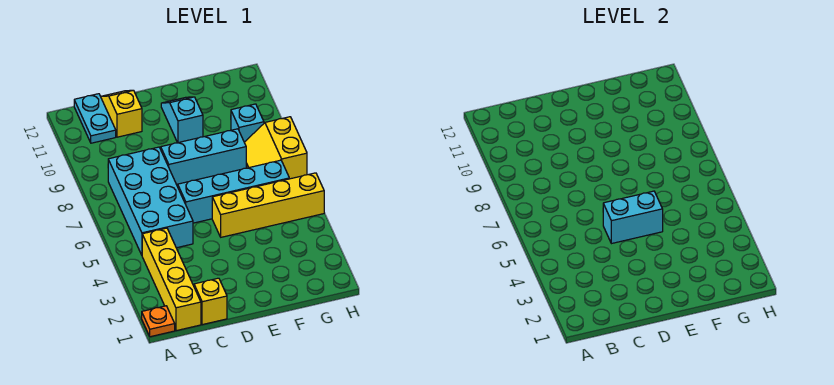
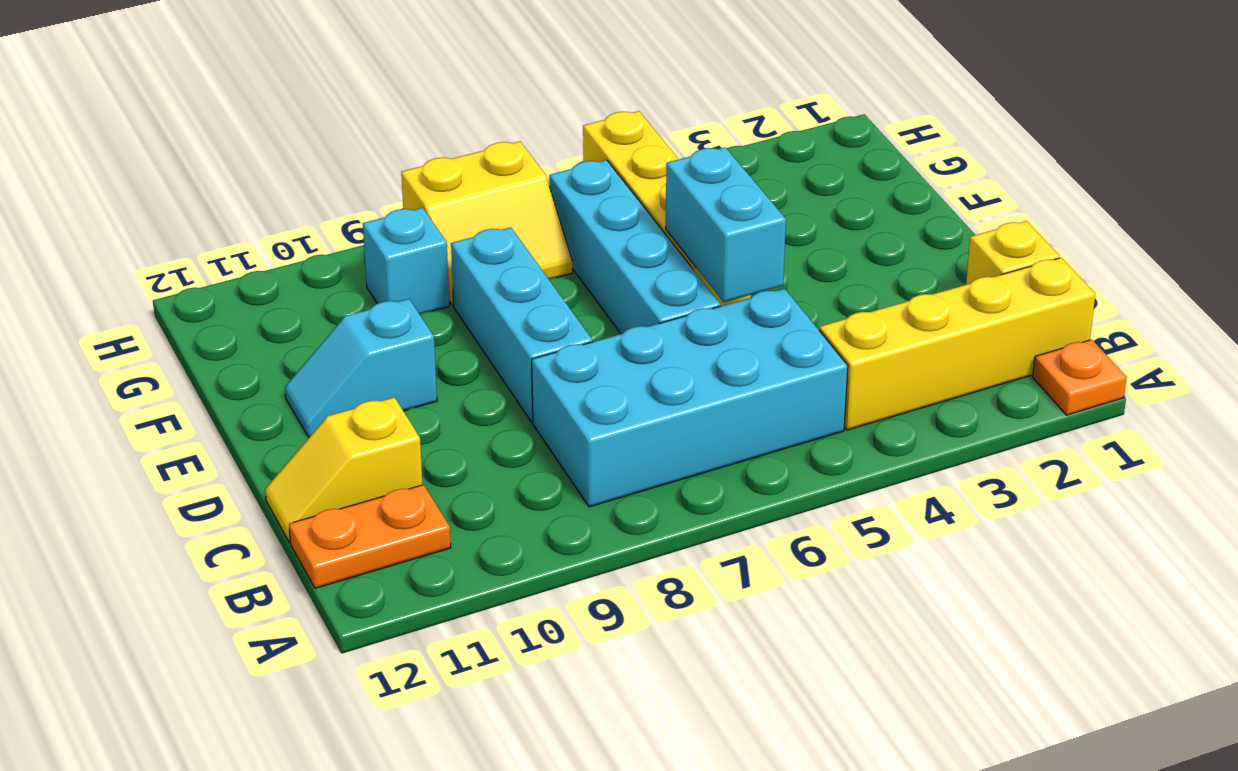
cyan plate B11:B12 level 1 -> orange plate B11:B12 level 1

